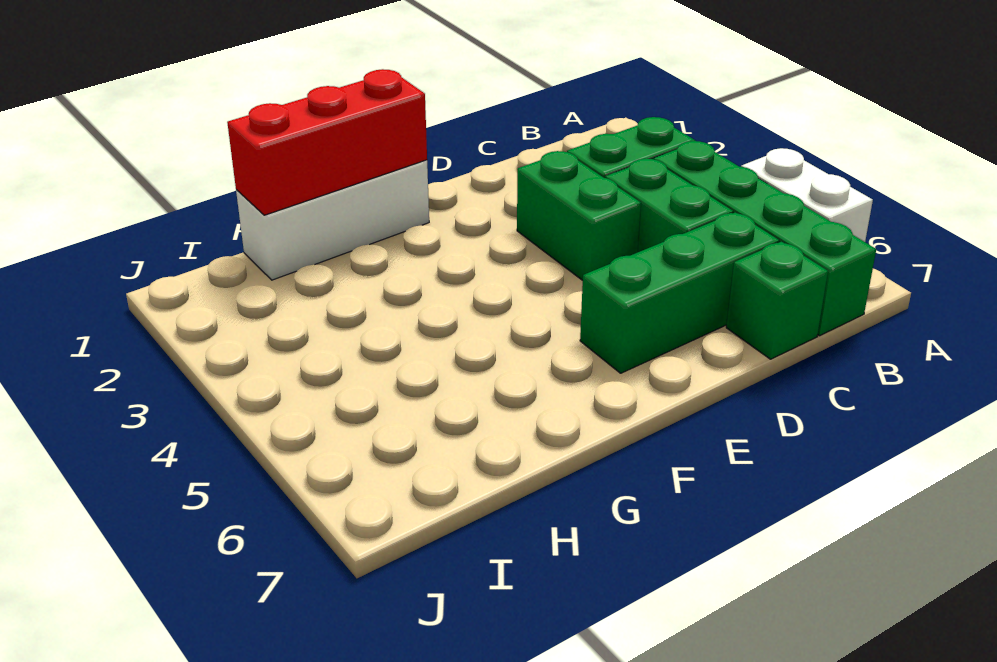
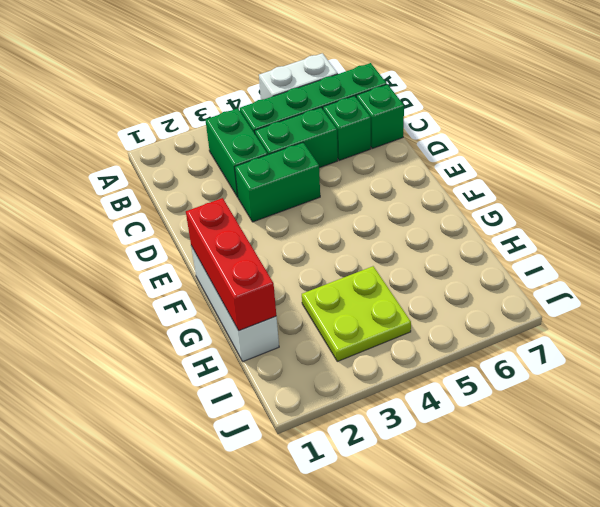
green brick C6:E6 level 1 -> green brick C6 level 1
none -> lime plate H3:I4 level 1

